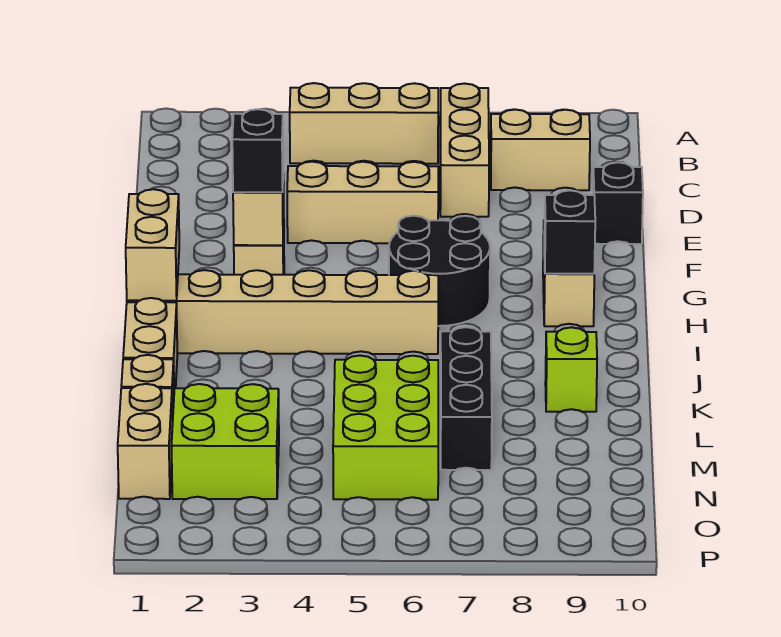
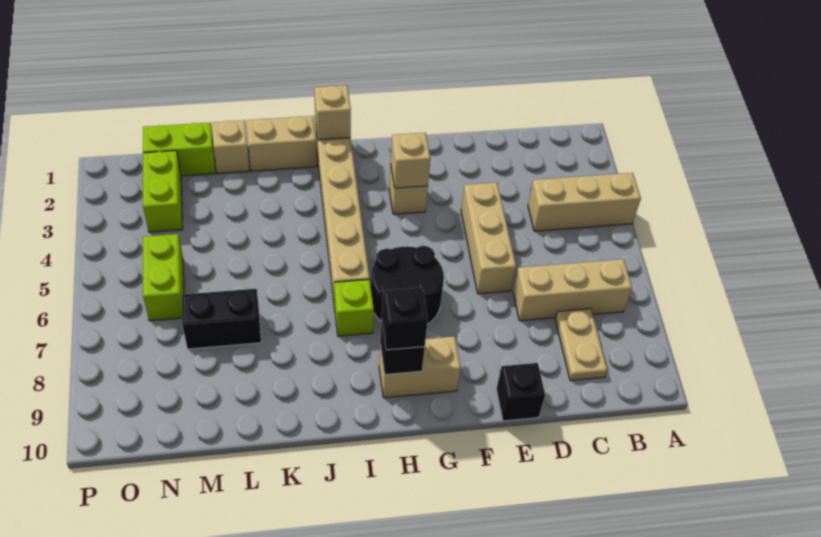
tan brick B4:B6 level 1 -> tan brick A4:C4 level 1
tan brick C8:C9 level 1 -> tan plate C8:C9 level 1
black brick G3 level 3 -> black brick H9 level 3
tan brick H1:I1 level 2 -> tan brick I1 level 2
black brick K7:M7 level 1 -> black brick L7:M7 level 1
lime brick K9 level 1 -> lime brick I7 level 1
lime brick L5:N6 level 1 -> lime brick N5:N6 level 1
tan brick M1:N1 level 1 -> lime brick M1:N1 level 1
lime brick M2:N3 level 1 -> lime brick N2:N3 level 1

